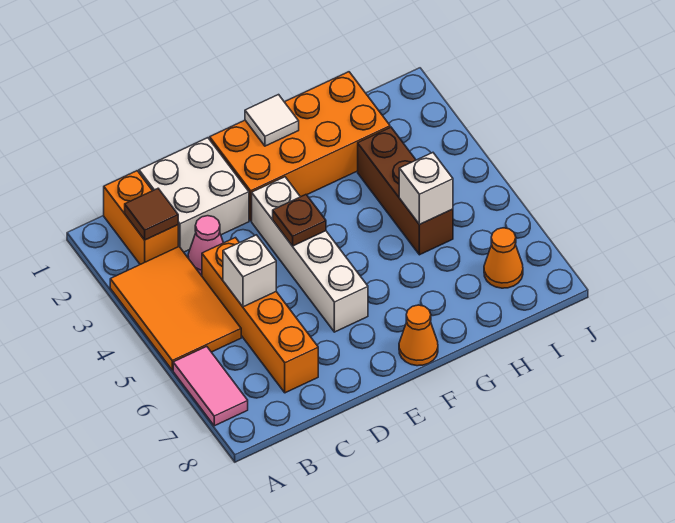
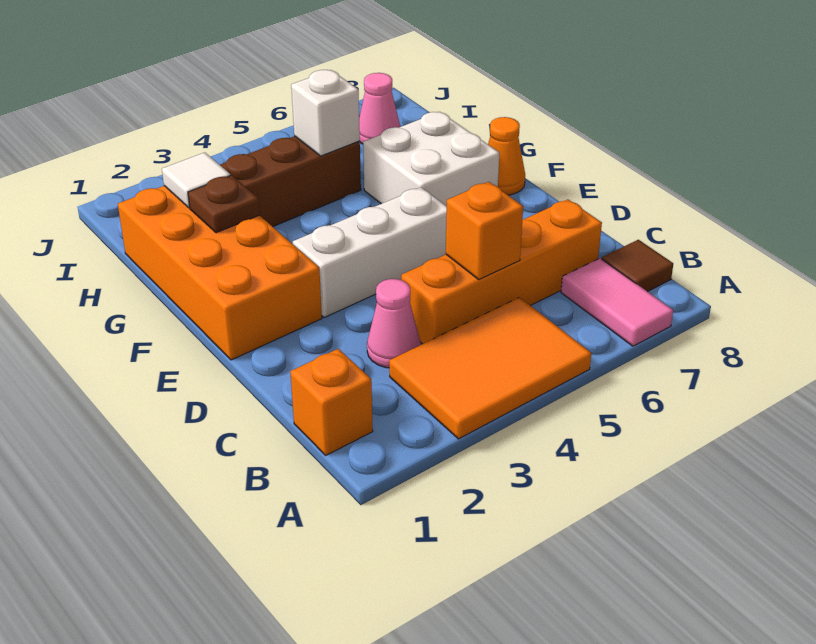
pink tile A6:A7 level 1 -> pink tile A7:B7 level 1
orange brick B1:B2 level 1 -> orange brick B1 level 1
brown tile B2 level 2 -> brown tile B8 level 1
white brick C1:D2 level 1 -> white brick F6:G7 level 1
white brick C5 level 2 -> orange brick C5 level 2
white brick E3:E6 level 1 -> white brick E3:E5 level 1
brown plate E4 level 2 -> brown plate G2 level 2
white tile F1 level 2 -> white tile H2 level 2
orange cone I7 level 1 -> pink cone I7 level 1

